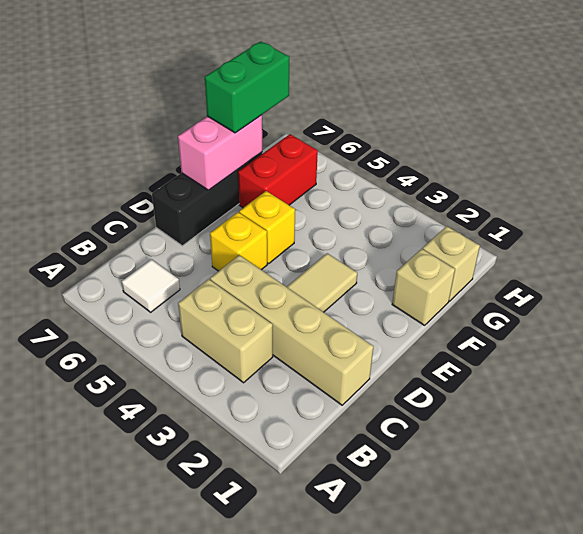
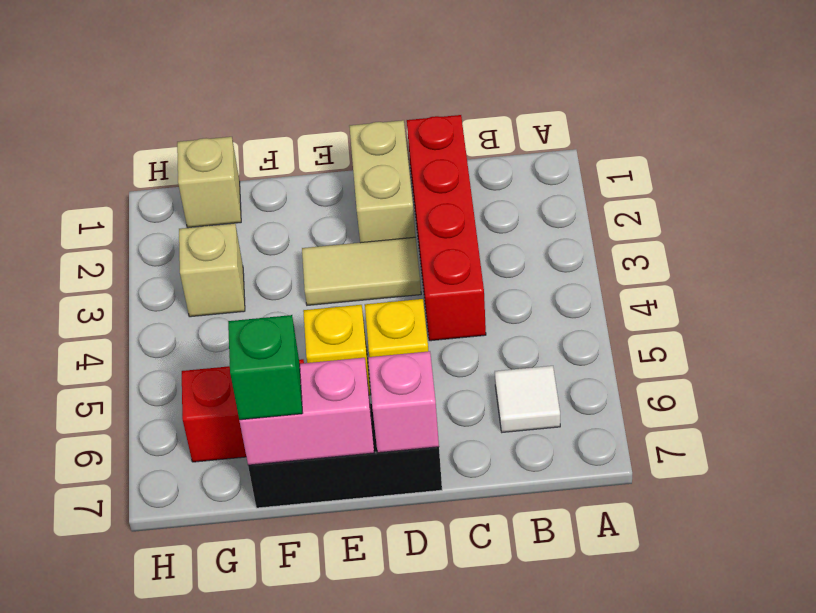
tan brick B3:B4 level 1 -> tan brick D1:D2 level 1
tan brick C1:C4 level 1 -> red brick C1:C4 level 1
none -> pink brick D7 level 2
tan brick F1 level 1 -> tan brick G3 level 1
green brick F7:G7 level 3 -> green brick F7 level 3

